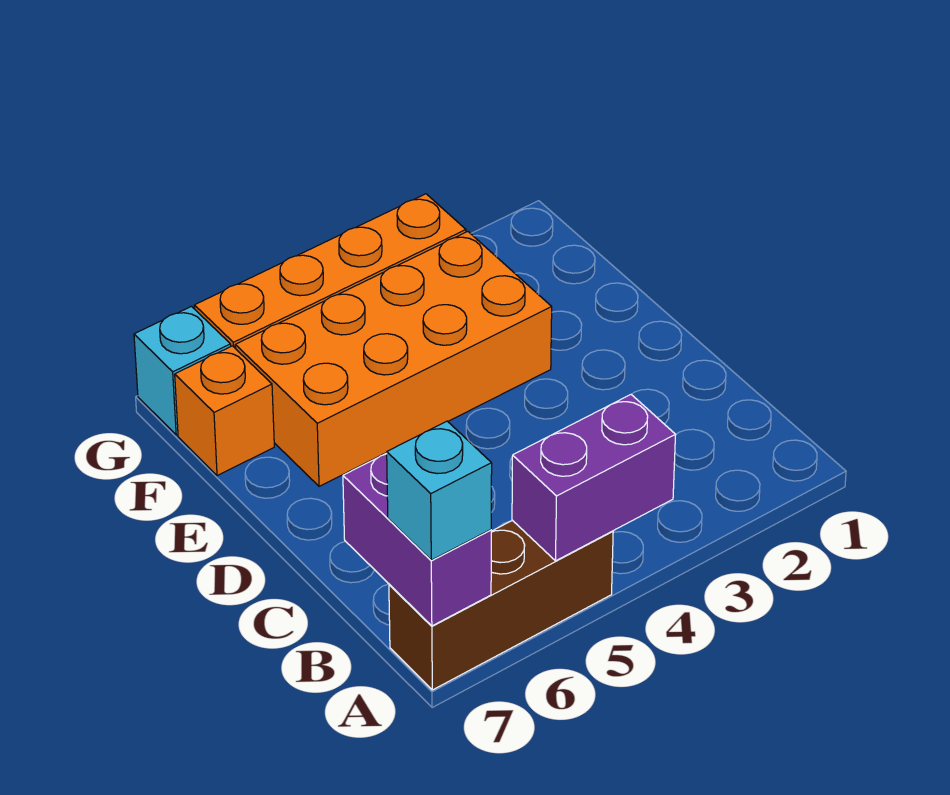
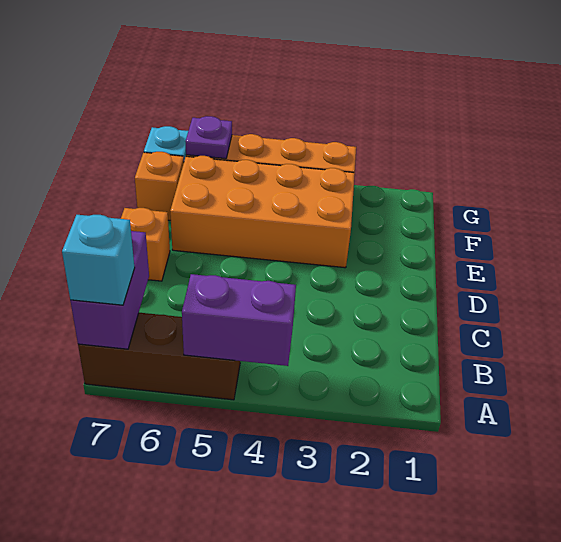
none -> orange brick D7 level 1
none -> purple plate G6 level 2

